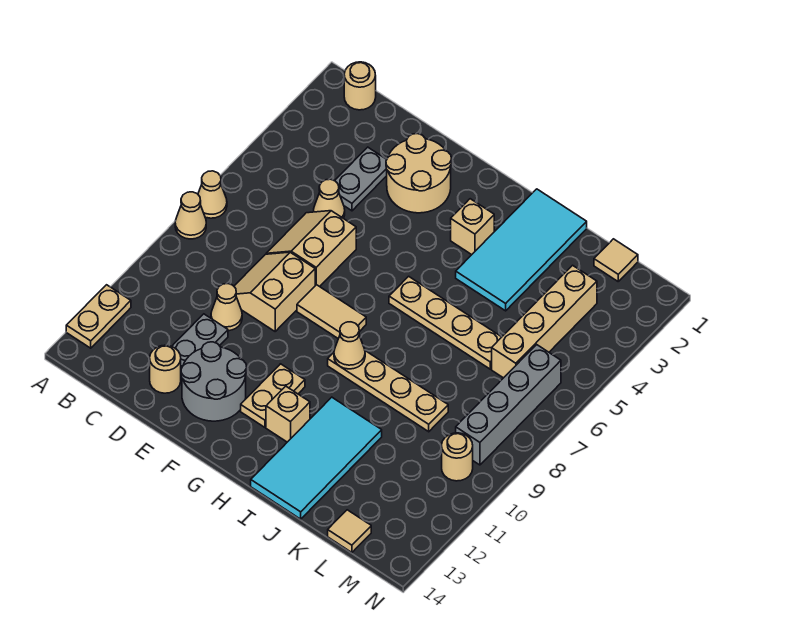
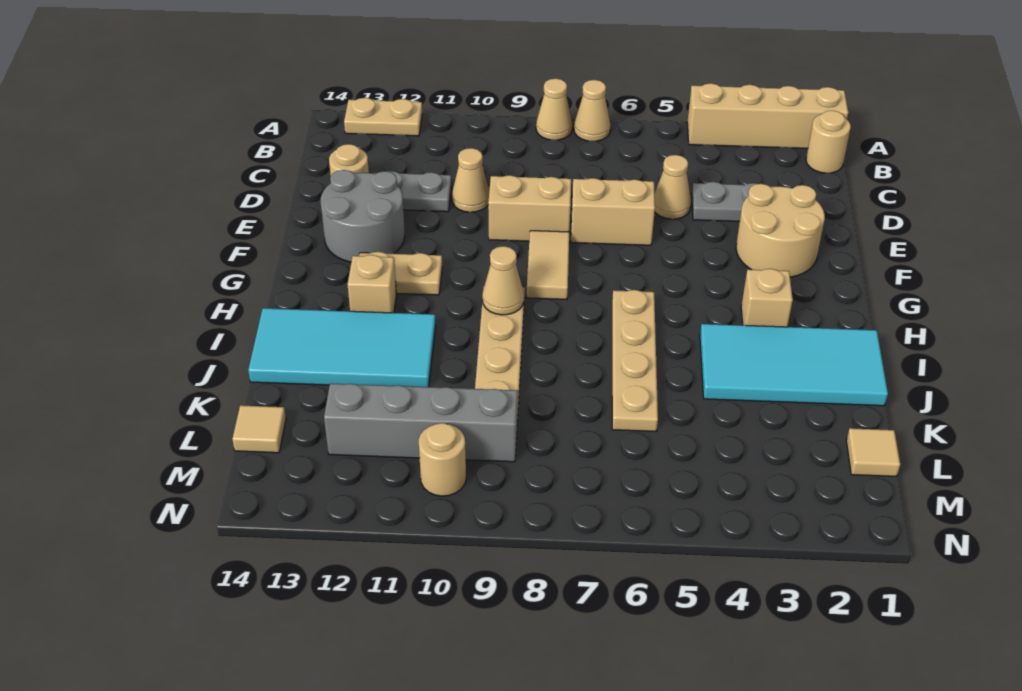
tan brick L3:L6 level 1 -> tan brick A1:A4 level 1
grey brick M6:M9 level 1 -> grey brick L9:L12 level 1

